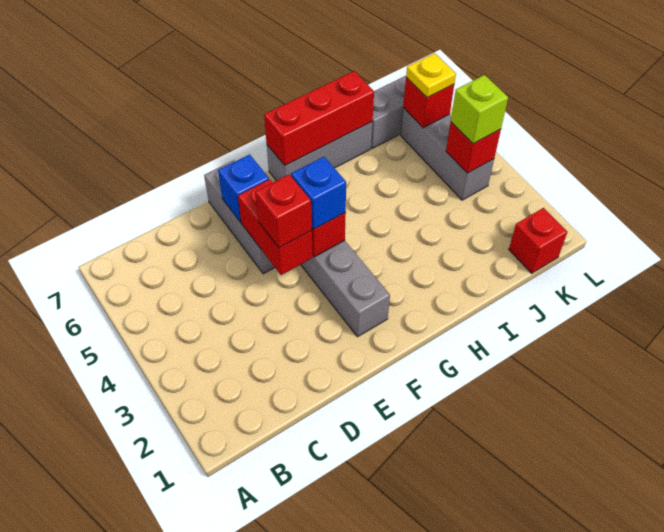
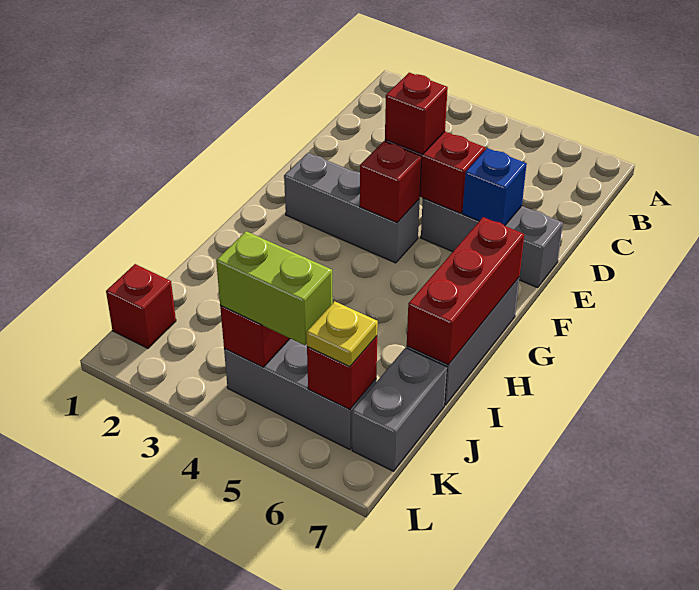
blue brick F4 level 3 -> none
lime brick K4 level 3 -> lime brick K4:K5 level 3

